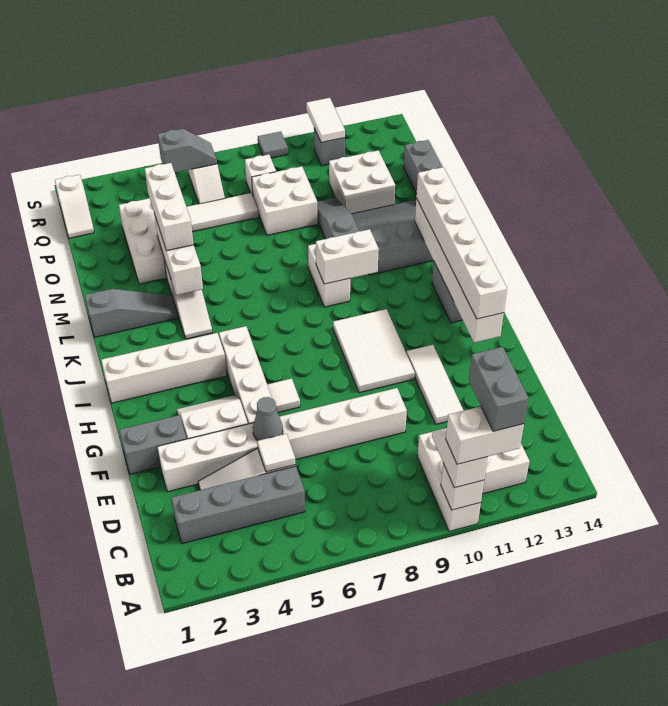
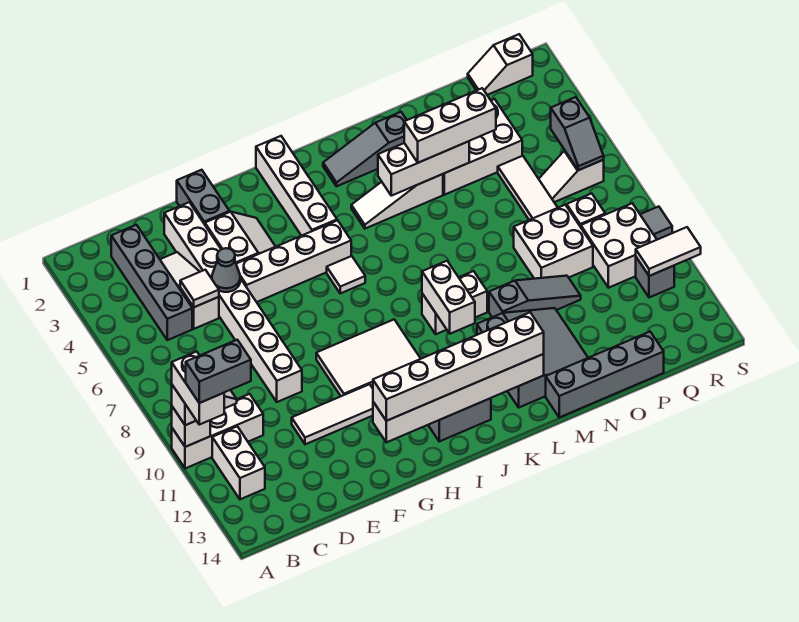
white tile G6 level 1 -> white tile I6 level 1
grey slope L1:L3 level 1 top 1 -> grey slope K2:M2 level 1 top M
white brick O11:P12 level 1 -> white brick Q9:R10 level 1

